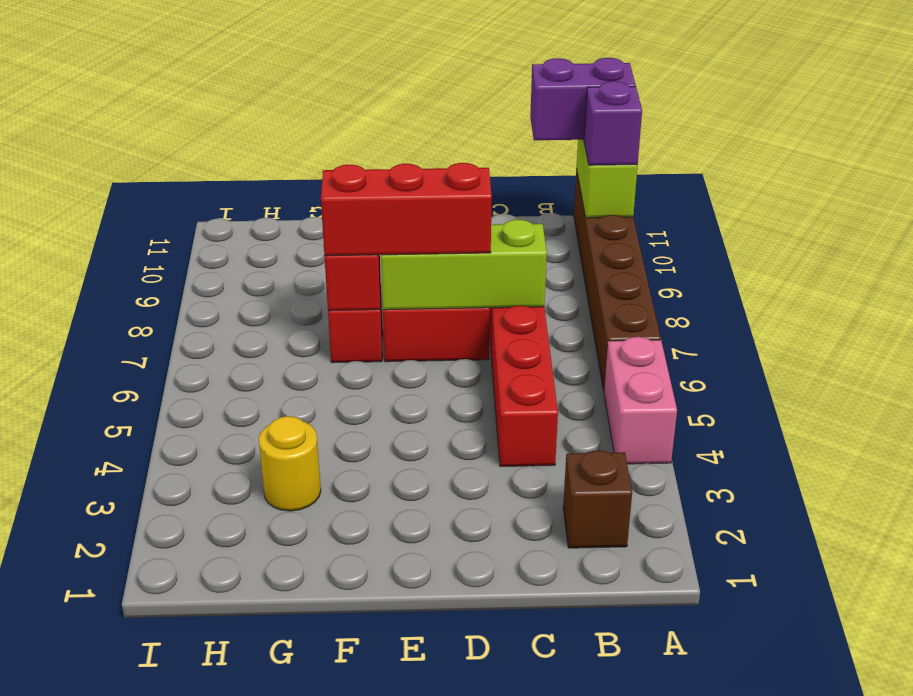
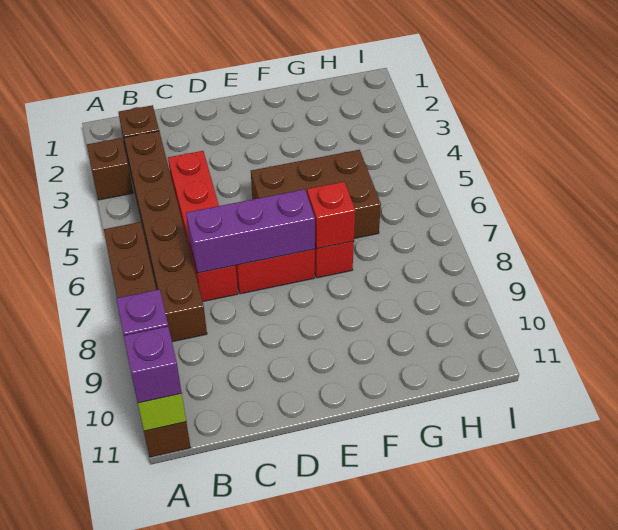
none -> brown brick A3 level 1
pink brick A4:A5 level 1 -> none
purple brick A11:B11 level 3 -> purple brick A11 level 3
none -> brown brick B3:B8 level 1
lime brick C7:E7 level 2 -> purple brick C7:E7 level 2
red brick D7:F7 level 3 -> none
none -> brown brick E5:G6 level 1
yellow round brick G3 level 1 -> none

